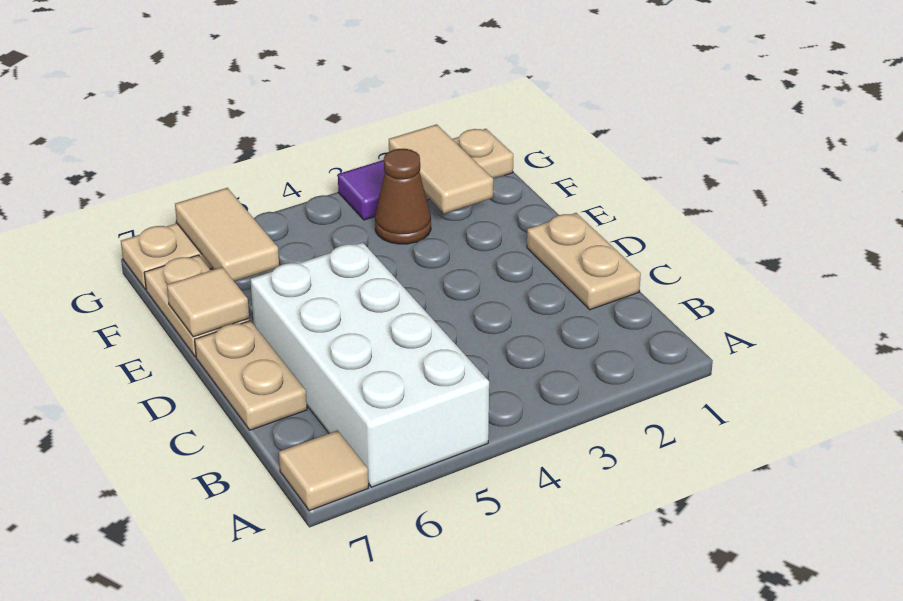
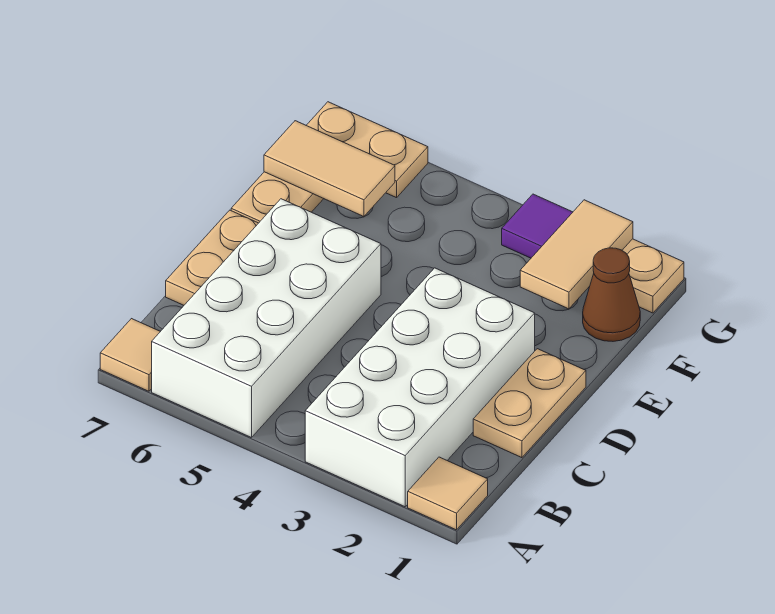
none -> white brick A2:D3 level 1
tan tile E7 level 2 -> tan tile A1 level 1
brown cone F3 level 1 -> brown cone F1 level 1
tan tile F6:G6 level 2 -> tan tile F6:F7 level 2

